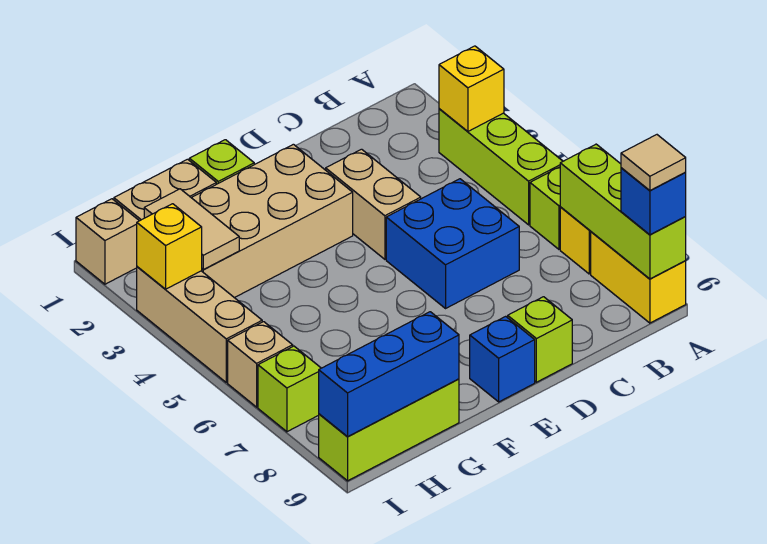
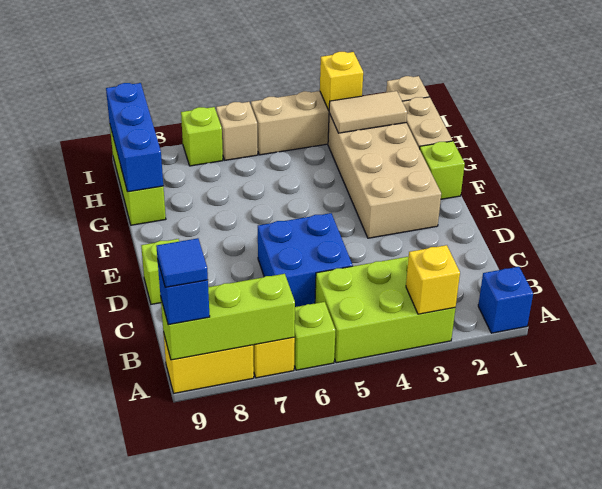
lime brick A3:A5 level 1 -> lime brick A3:B5 level 1
tan tile A9 level 4 -> blue tile A9 level 4
tan brick D3:D4 level 1 -> none
blue brick E9 level 1 -> blue brick A1 level 1

